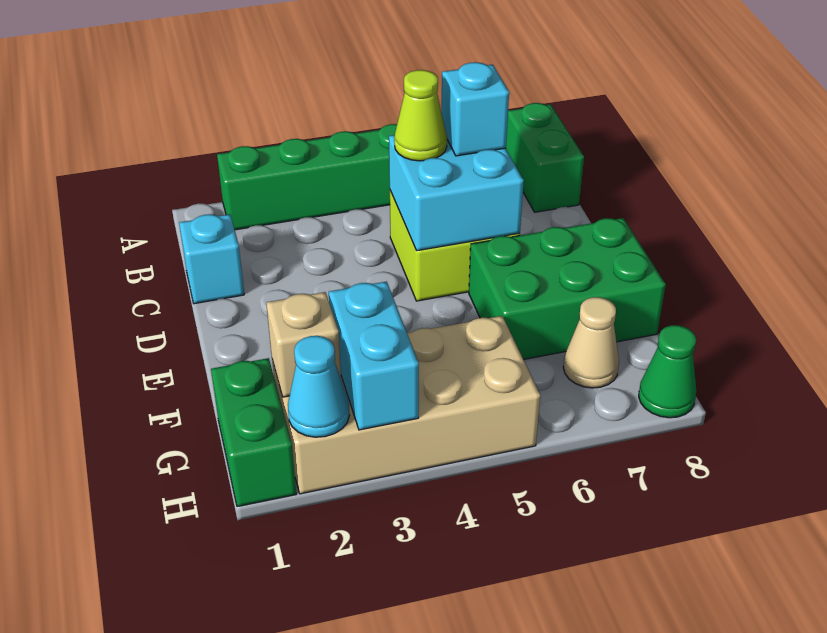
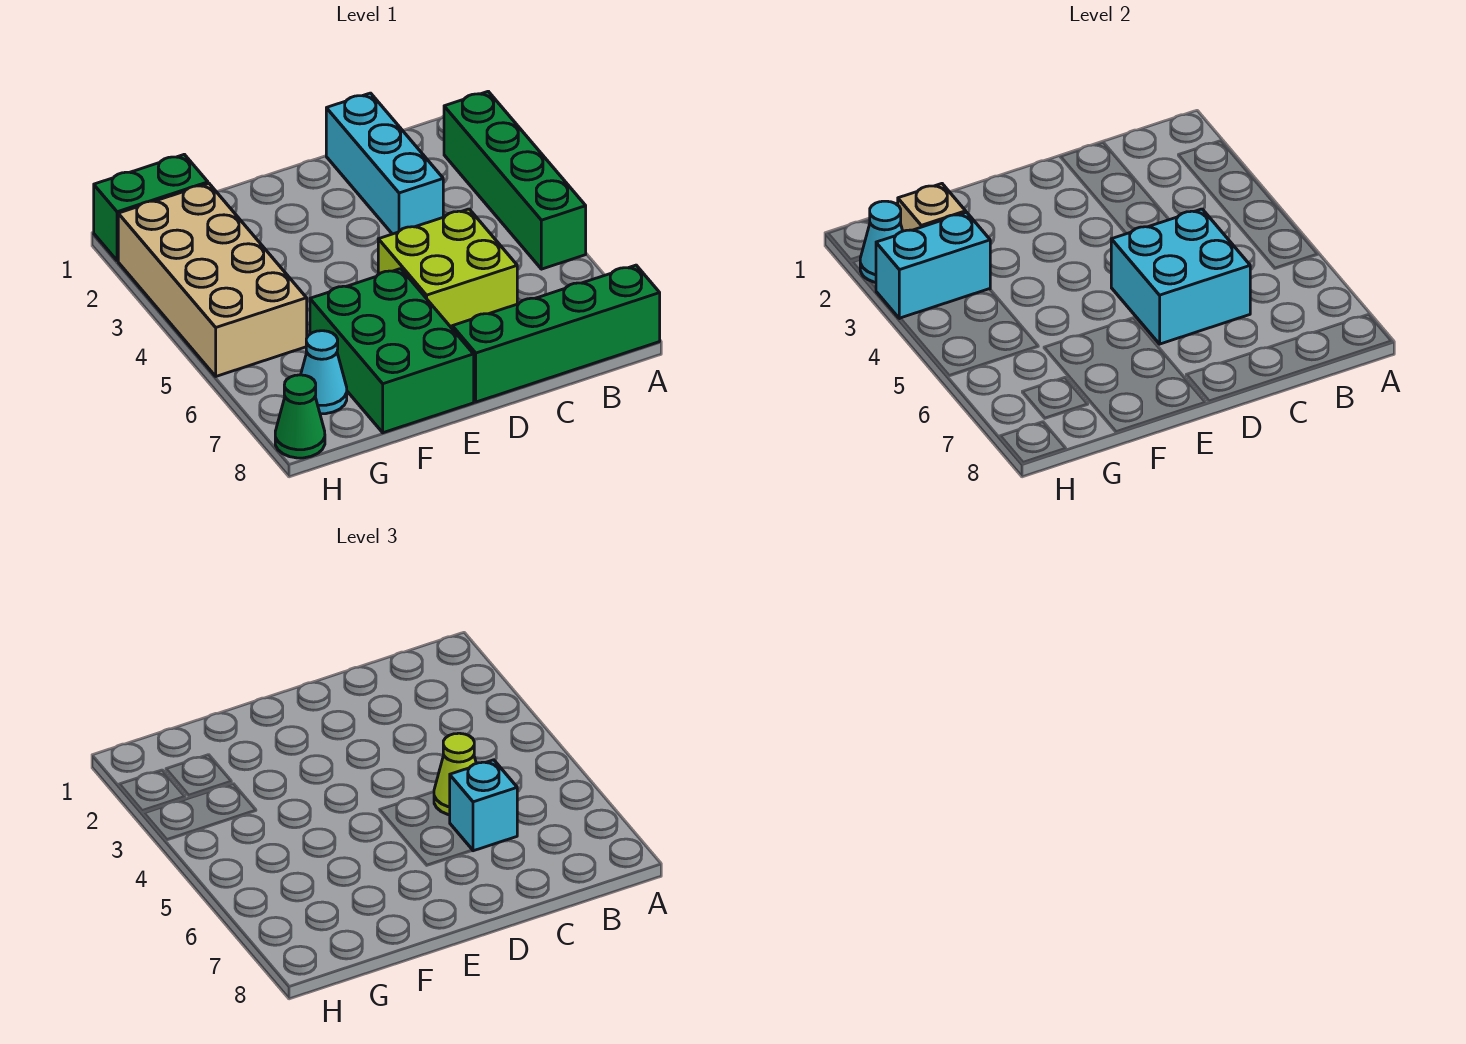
green brick A8:B8 level 1 -> green brick A8:D8 level 1
cyan brick C1 level 1 -> cyan brick C1:C3 level 1
tan cone G7 level 1 -> cyan cone G7 level 1

